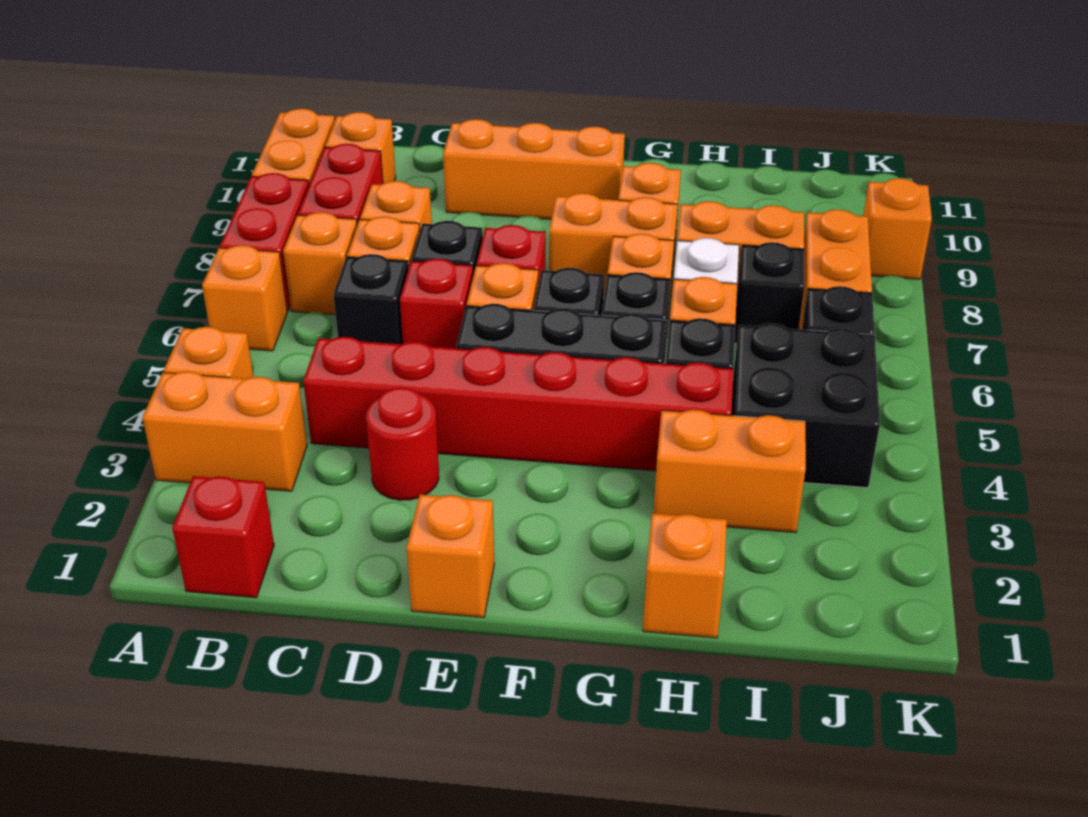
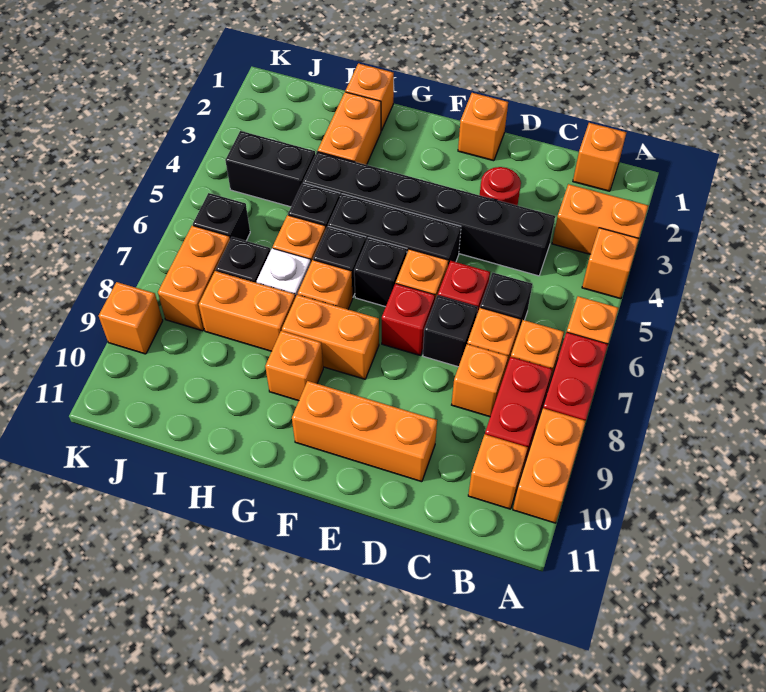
red brick B1 level 1 -> orange brick B1 level 1
red brick C4:H4 level 1 -> black brick C4:H4 level 1
orange brick H3:I3 level 1 -> orange brick H2:H3 level 1
black brick I4:J5 level 1 -> black brick I4:J4 level 1

